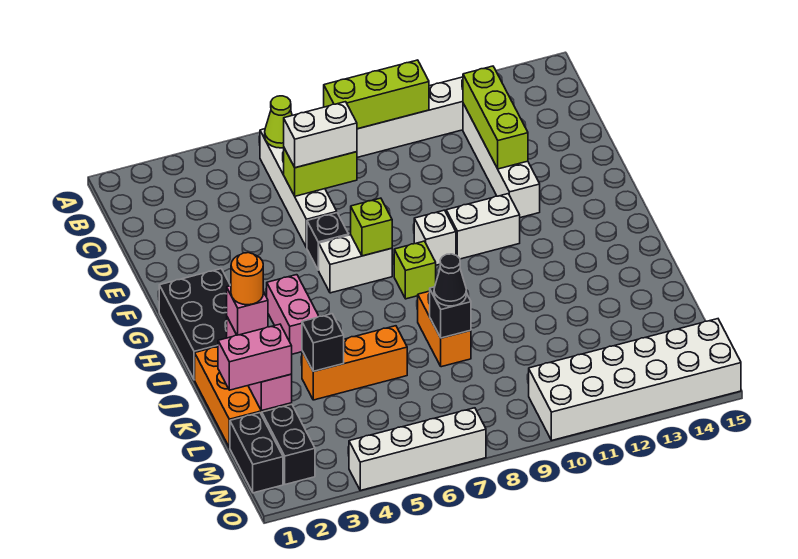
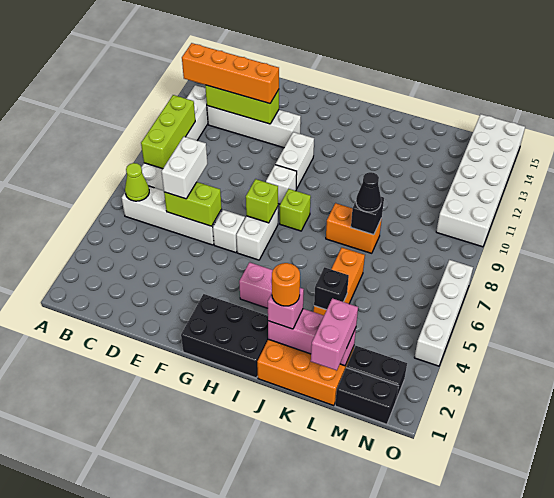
none -> orange brick B12:E12 level 3
lime brick D6:D7 level 2 -> lime brick D6:E6 level 2
black brick F6 level 1 -> white brick F6 level 1

